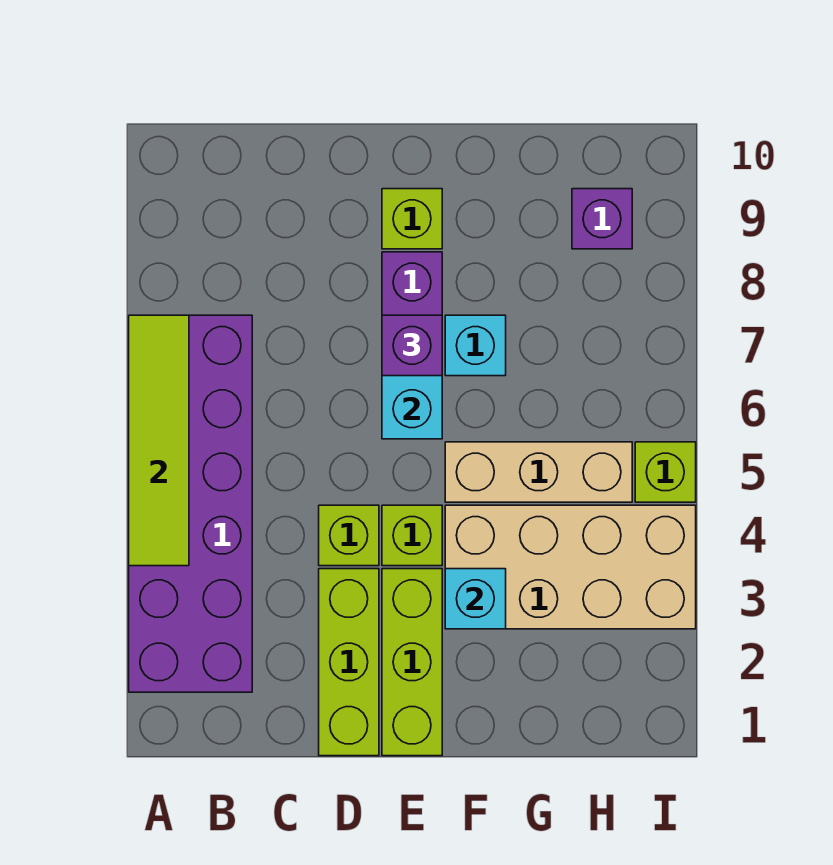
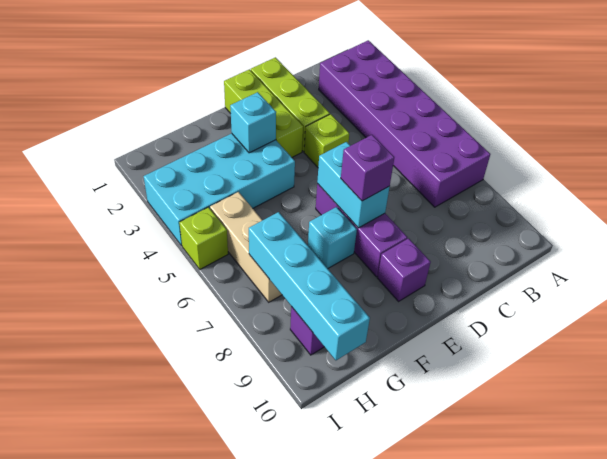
lime tile A4:A7 level 2 -> none
lime brick E4 level 1 -> none
lime brick E9 level 1 -> purple brick E9 level 1
tan brick F3:I4 level 1 -> cyan brick F3:I4 level 1
tan brick F5:H5 level 1 -> tan brick H5:H7 level 1
none -> cyan brick H7:H10 level 2

